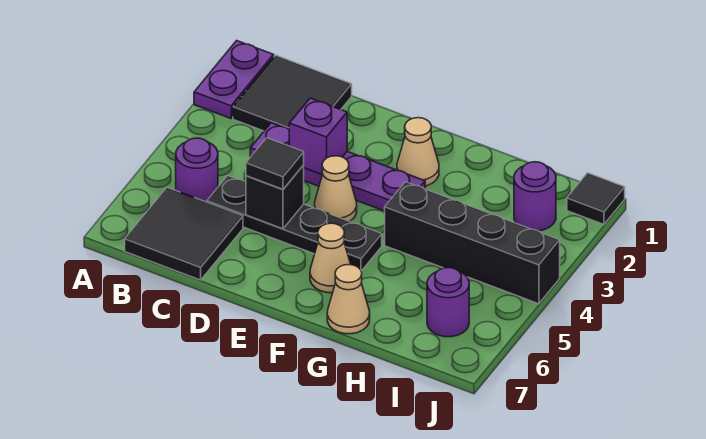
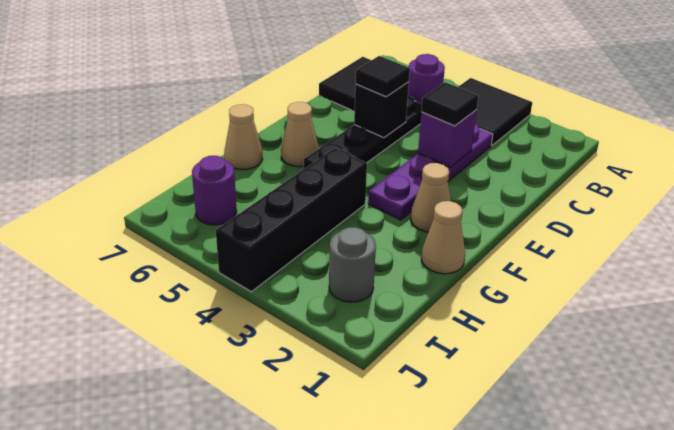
purple plate A1:A2 level 1 -> none
black tile B1:C2 level 1 -> black tile A3:B4 level 1
tan cone E4 level 1 -> tan cone G1 level 1
purple round brick I2 level 1 -> grey round brick I2 level 1
black tile J1 level 1 -> black tile D3 level 3

